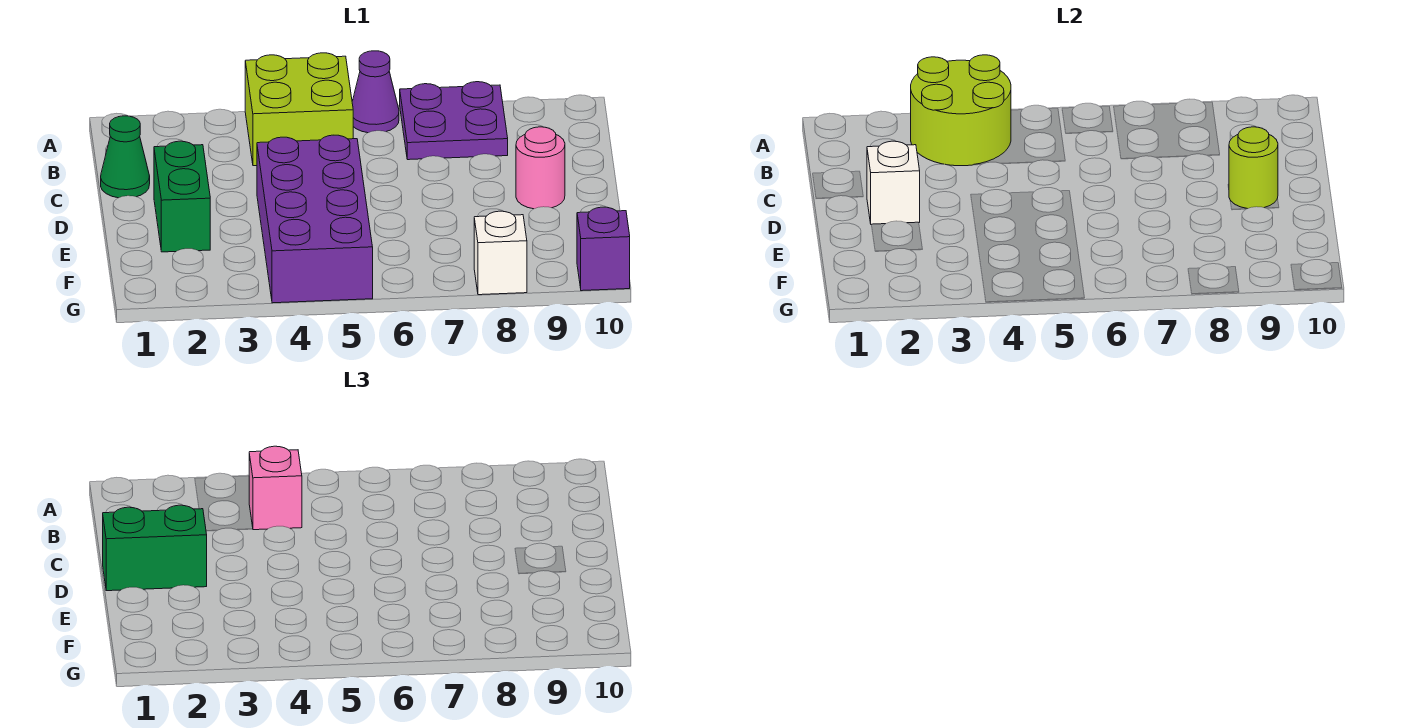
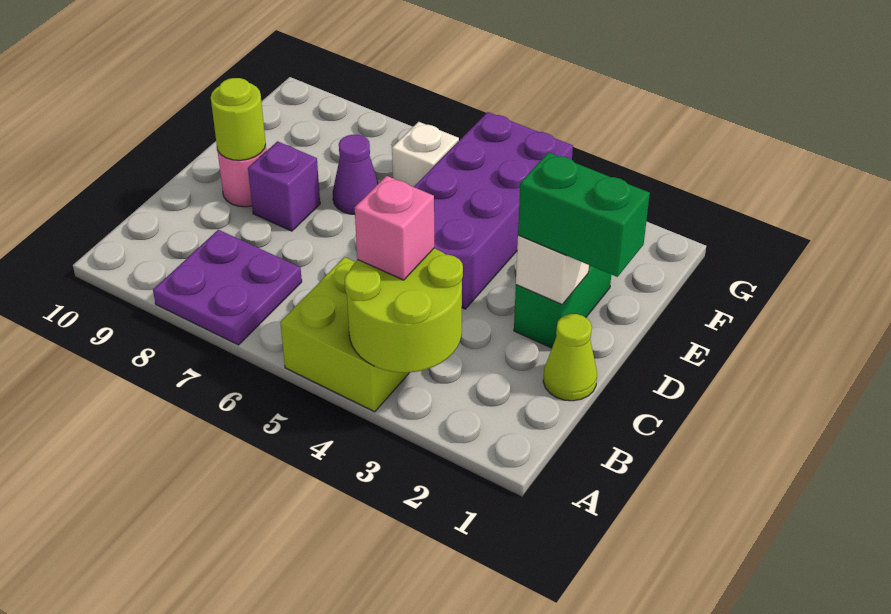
purple cone A6 level 1 -> purple cone E7 level 1
green cone C1 level 1 -> lime cone C1 level 1
white brick G8 level 1 -> white brick F6 level 1
purple brick G10 level 1 -> purple brick D8 level 1

